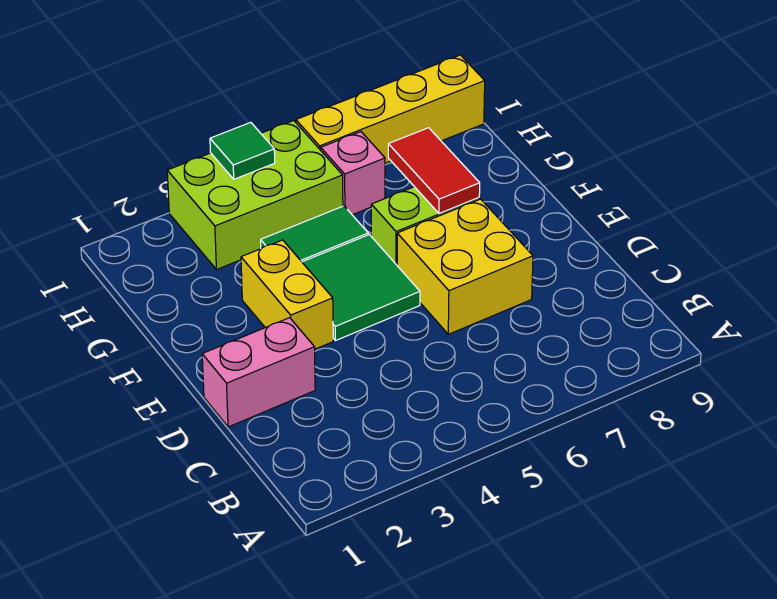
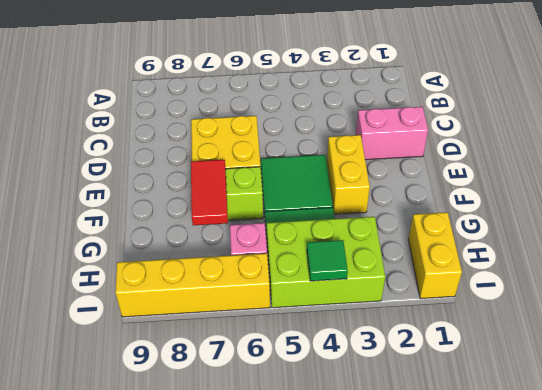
none -> yellow brick H1:I1 level 1

